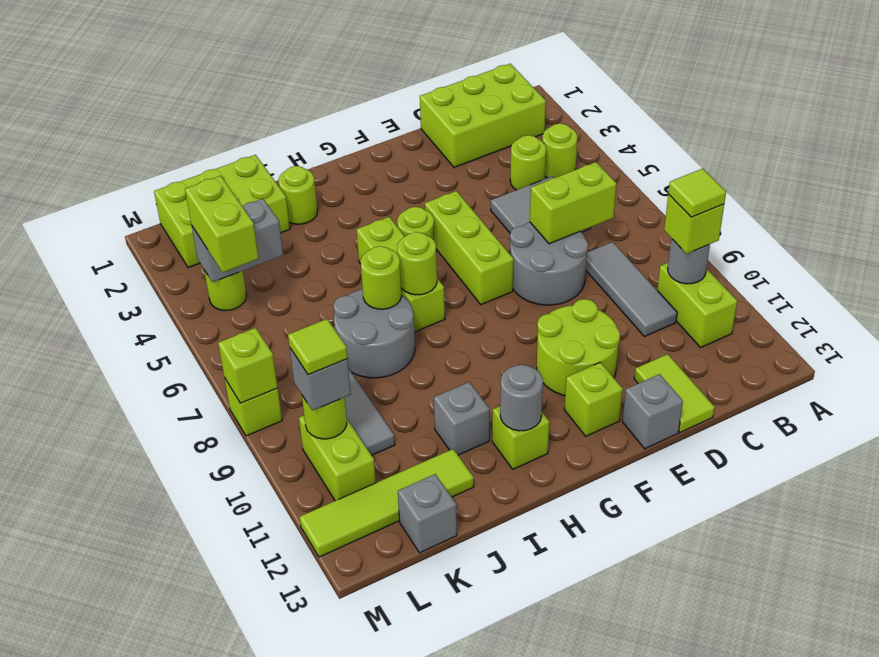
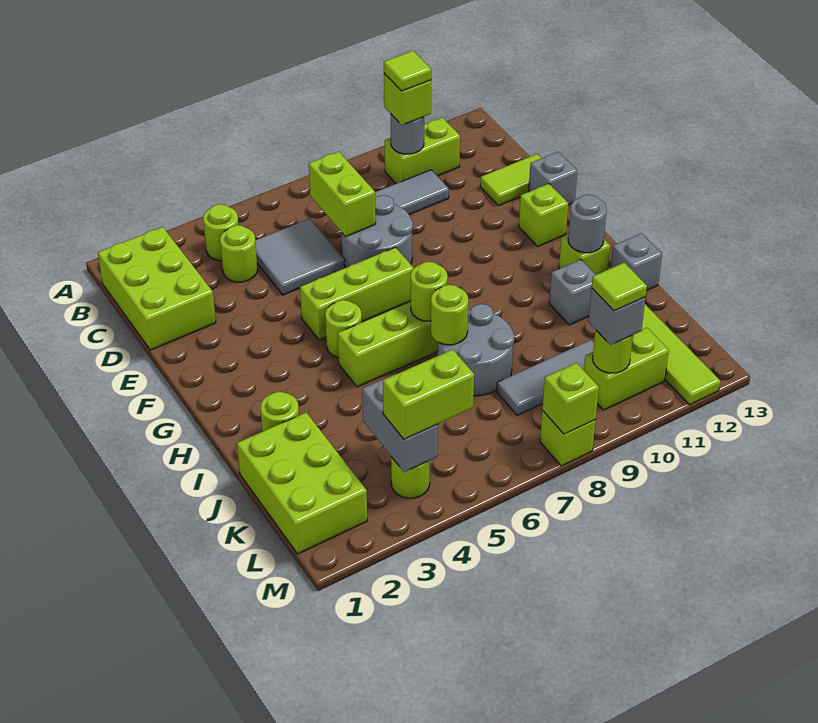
lime round brick E10:F11 level 1 -> none
grey brick K13 level 1 -> grey brick I13 level 1

